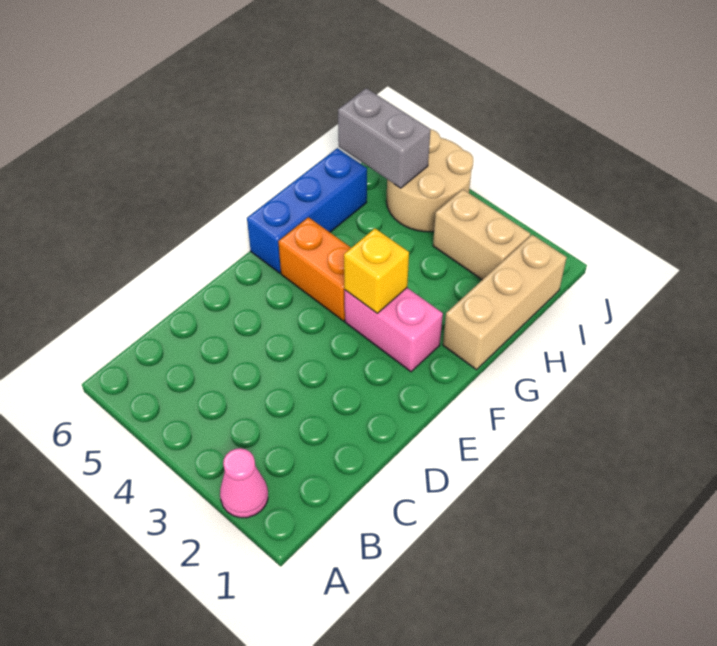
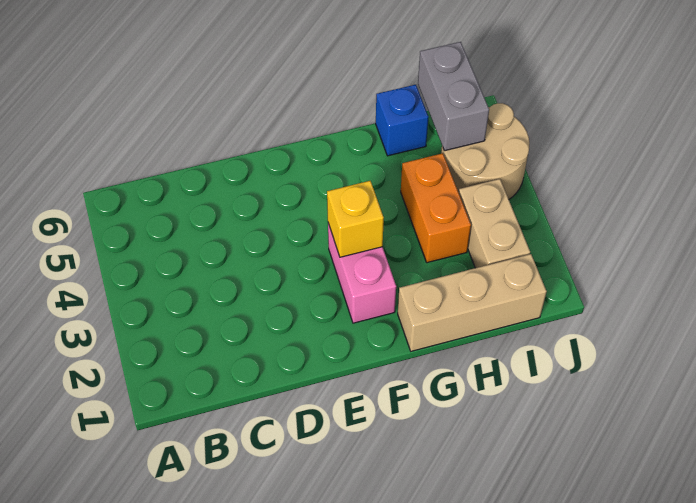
pink cone A2 level 1 -> none
orange brick F4:F5 level 1 -> orange brick H3:H4 level 1
blue brick F6:H6 level 1 -> blue brick H6 level 1

